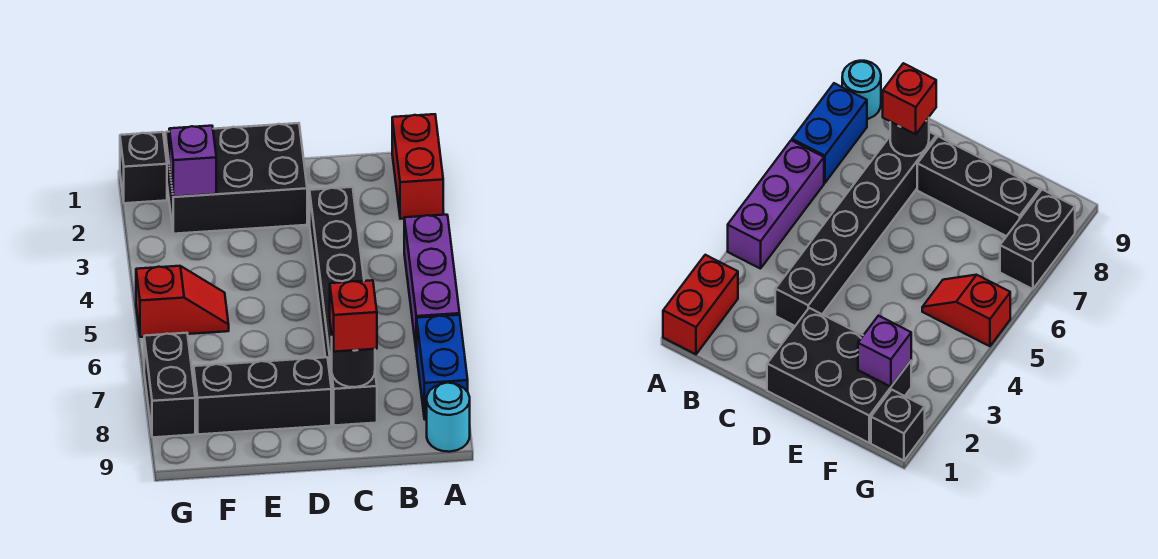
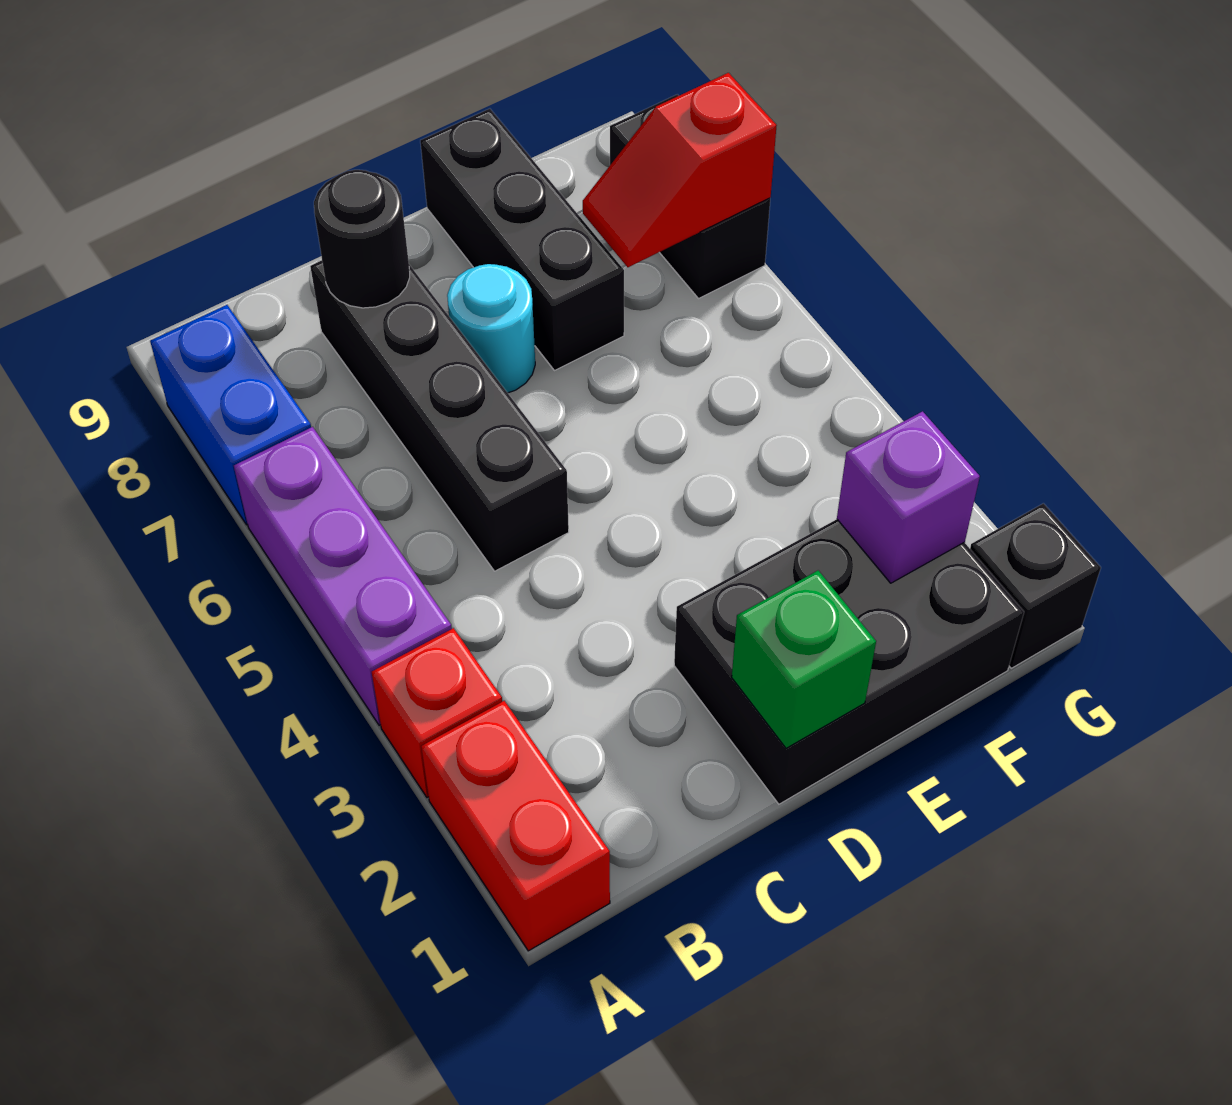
cyan round brick A9 level 1 -> cyan round brick D7 level 1
black brick C3:C8 level 1 -> black brick C5:C8 level 1
red brick C8 level 3 -> red brick A3 level 1
none -> green brick D1 level 2
black brick D8:F8 level 1 -> black brick E7:E9 level 1
red slope F5:G5 level 1 top G -> red slope F7:G7 level 2 top G

